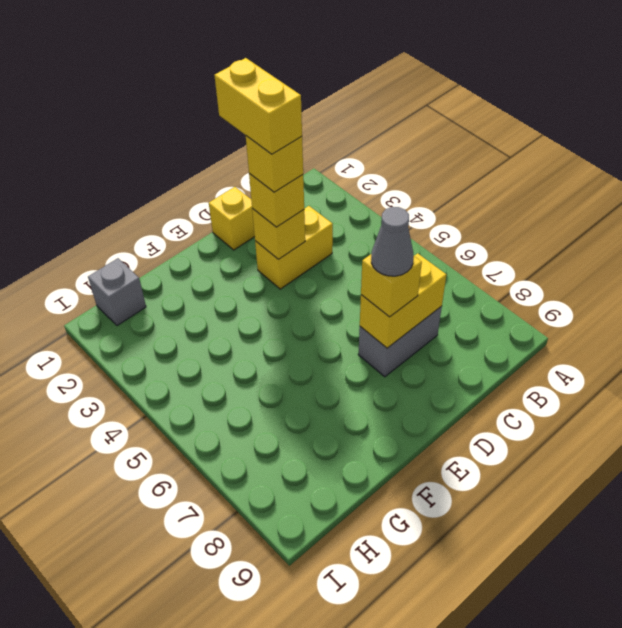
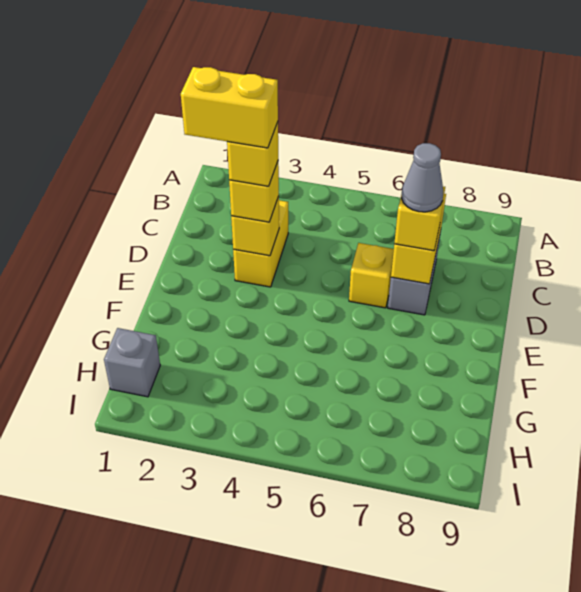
yellow brick D1 level 1 -> yellow brick D6 level 1

